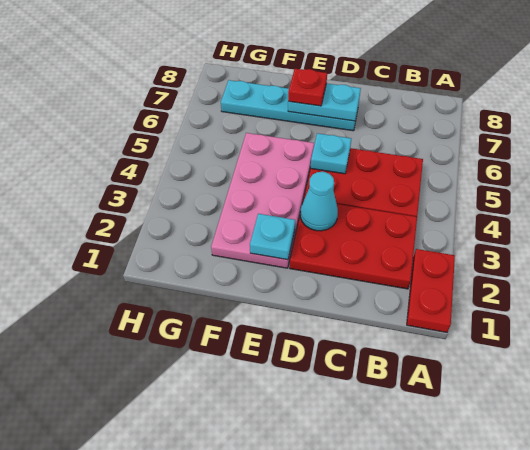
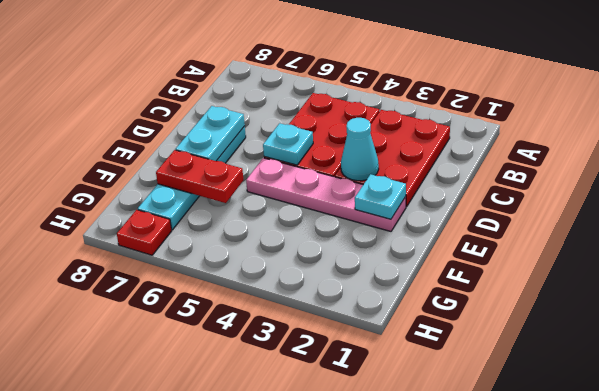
red plate A1:A2 level 1 -> red plate F6:F7 level 2
pink plate E2:F5 level 1 -> pink plate E2:E5 level 1
red plate E7 level 3 -> red plate H7 level 1

